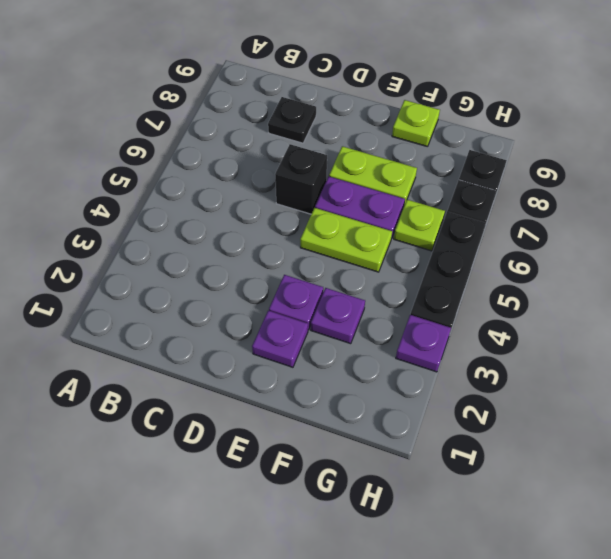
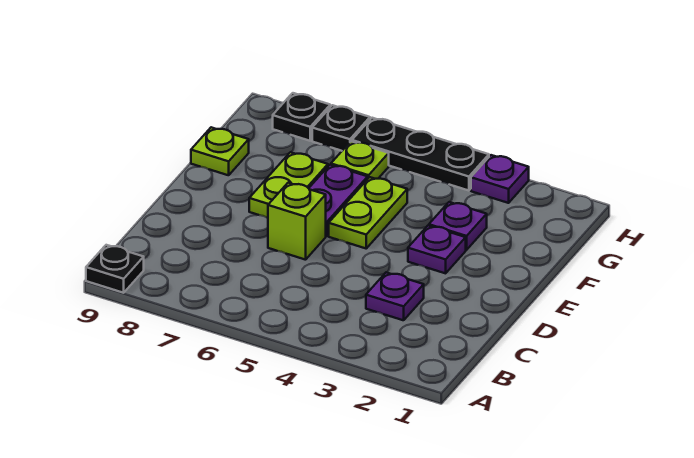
black plate C8 level 1 -> black plate A9 level 1
black brick D6 level 1 -> lime brick D6 level 1
purple plate E2 level 1 -> purple plate C3 level 1

